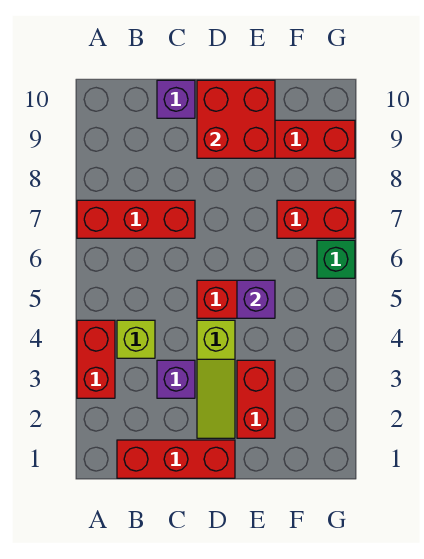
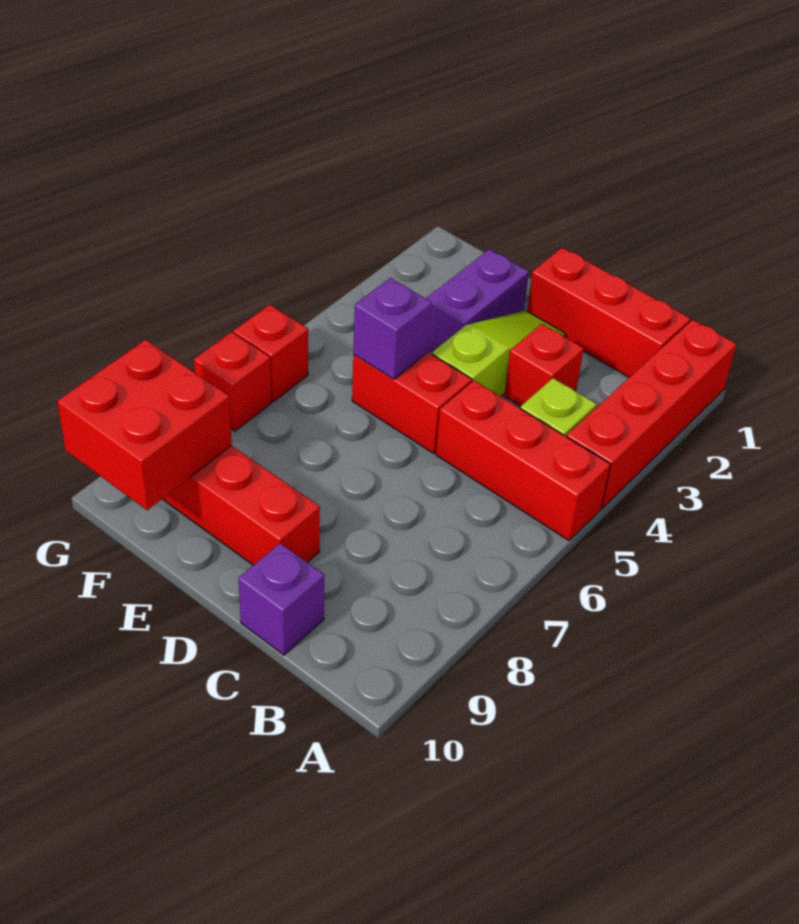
red brick A3:A4 level 1 -> red brick A1:A4 level 1
red brick A7:C7 level 1 -> red brick A5:C5 level 1
purple brick C3 level 1 -> red brick C3 level 1
red brick D9:E10 level 2 -> red brick F9:G10 level 2
red brick E2:E3 level 1 -> purple brick E2:E3 level 1
red brick F7:G7 level 1 -> red brick G7 level 1
green brick G6 level 1 -> red brick G6 level 1

